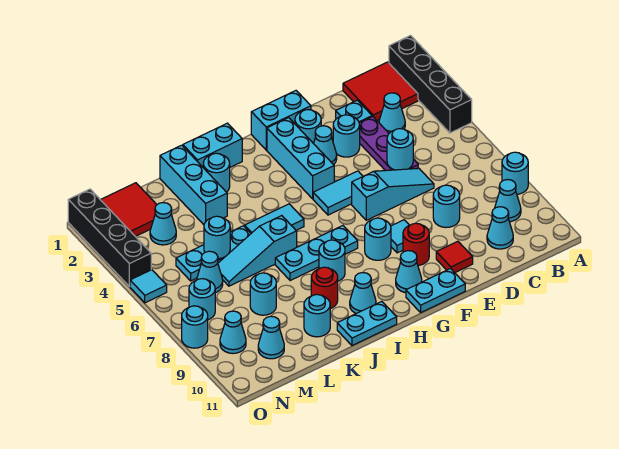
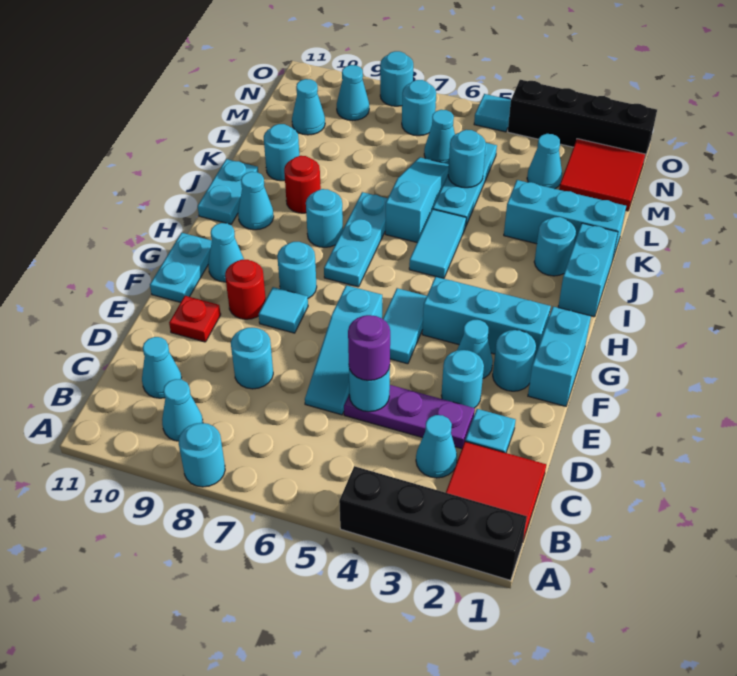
none -> purple round brick D5 level 3
red tile E10 level 1 -> red plate E10 level 1
cyan round brick L8 level 1 -> none

